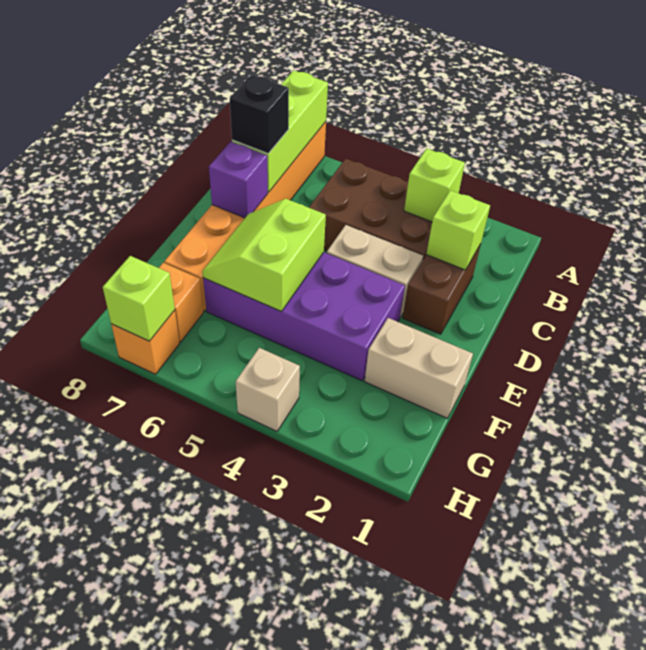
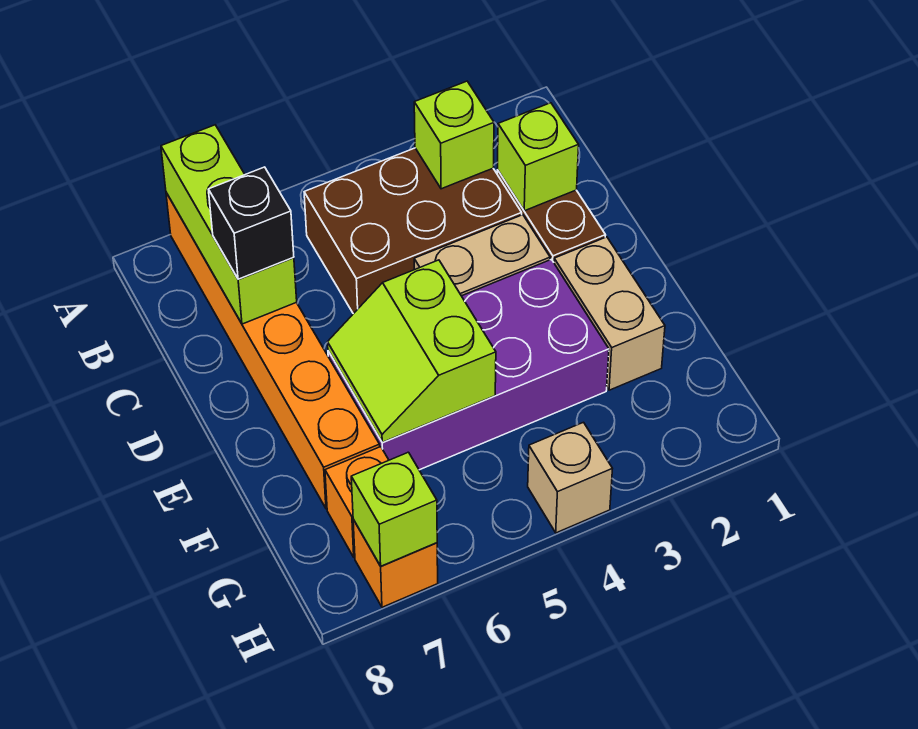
purple brick D7 level 2 -> none
tan brick F1:F2 level 1 -> tan brick E2:F2 level 1

